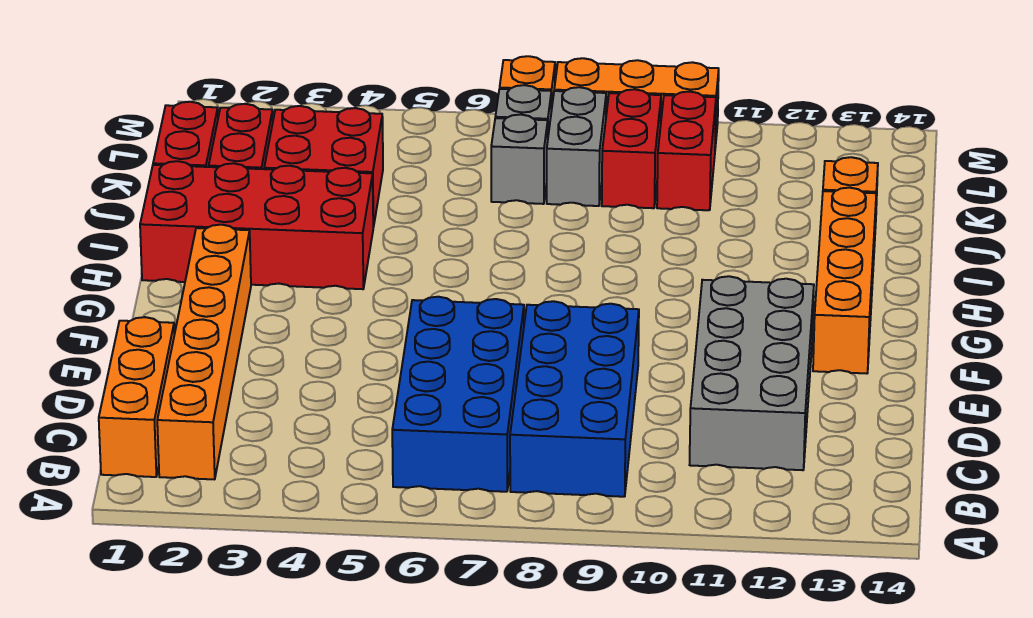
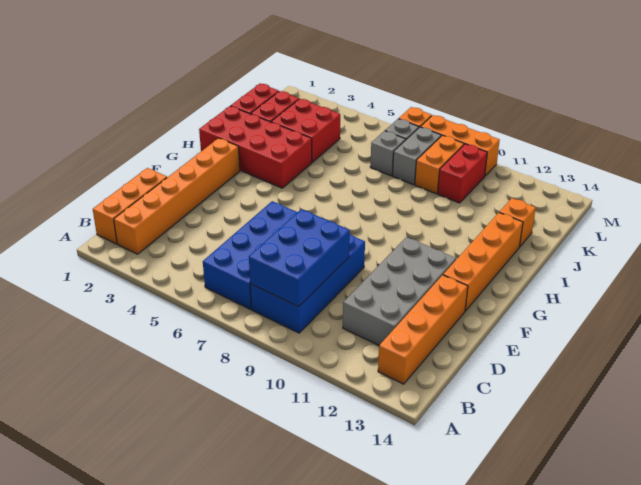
none -> blue brick B8:D9 level 2
none -> orange brick B13:E13 level 1
red brick K9:L9 level 1 -> orange brick K9:L9 level 1

